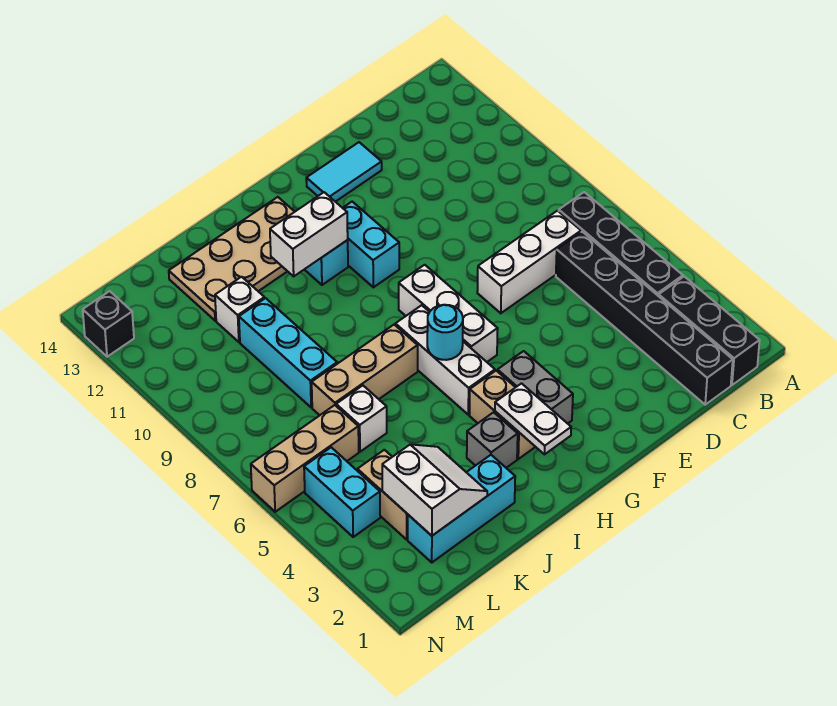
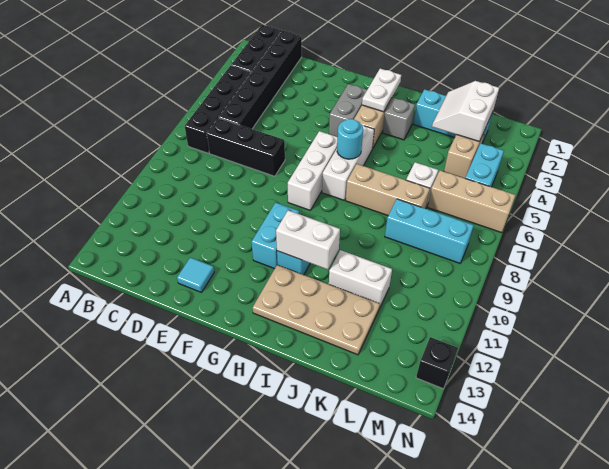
white brick C7:E7 level 1 -> black brick C7:E7 level 1
cyan tile E13:F13 level 1 -> cyan tile E13 level 1
cyan brick K8:K10 level 1 -> cyan brick K8:M8 level 1
white brick K11 level 1 -> white brick J11:K11 level 1

